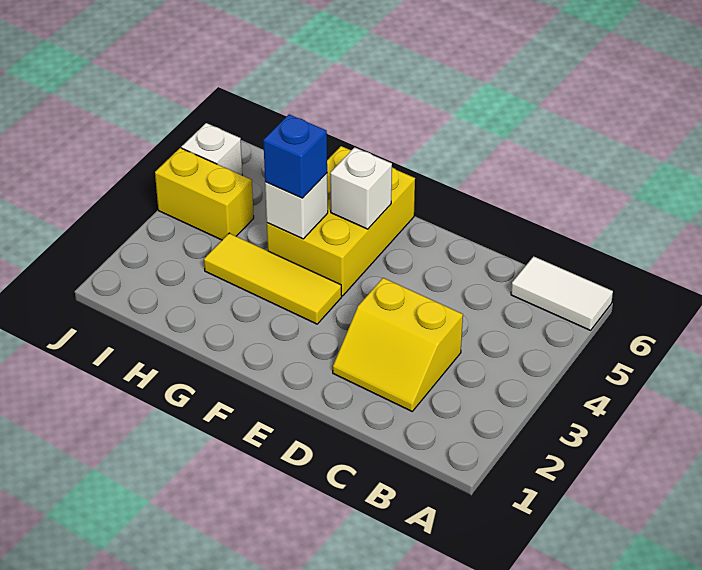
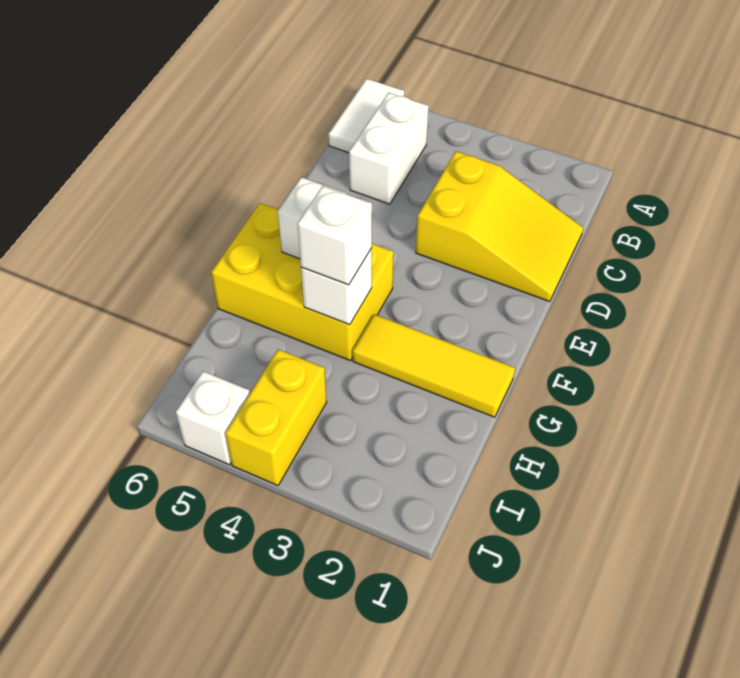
none -> white brick B5:C5 level 1
yellow slope C2:D3 level 1 top 3 -> yellow slope C1:D3 level 1 top 3
yellow tile F3:H3 level 1 -> yellow tile G1:G3 level 1
blue brick G4 level 3 -> white brick G4 level 3

